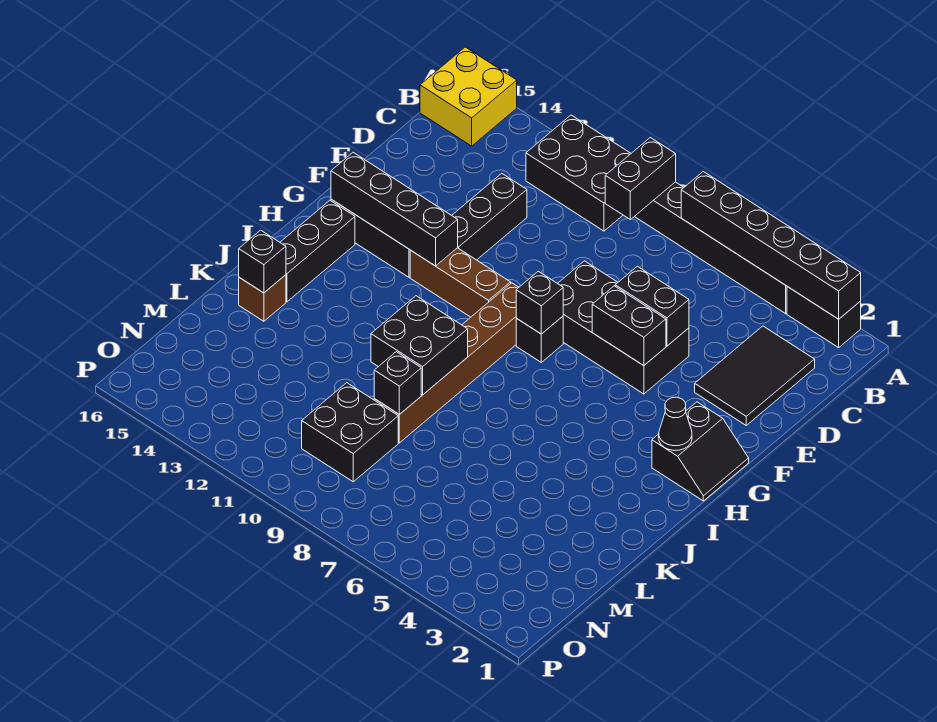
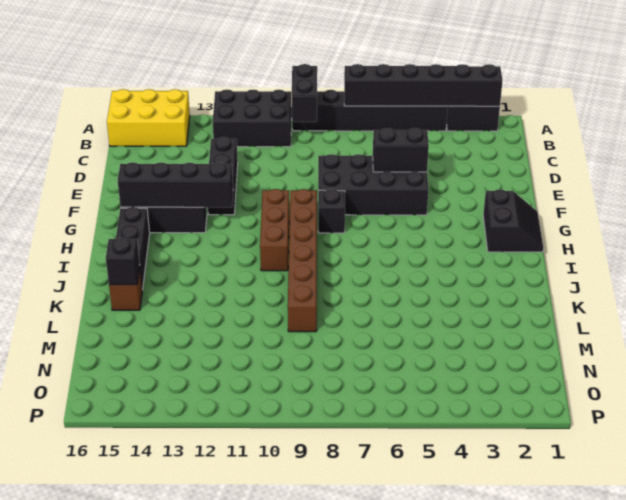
yellow brick A15:B16 level 1 -> yellow brick A14:B16 level 1
black tile C2:E3 level 1 -> none
black brick F5:F6 level 2 -> none
black brick G8 level 2 -> none
brown brick G10:G12 level 1 -> brown brick G10:I10 level 1
black cone H2 level 2 -> none
black brick J9:K10 level 2 -> none
black brick L9 level 2 -> none
black brick M9:N10 level 1 -> none

